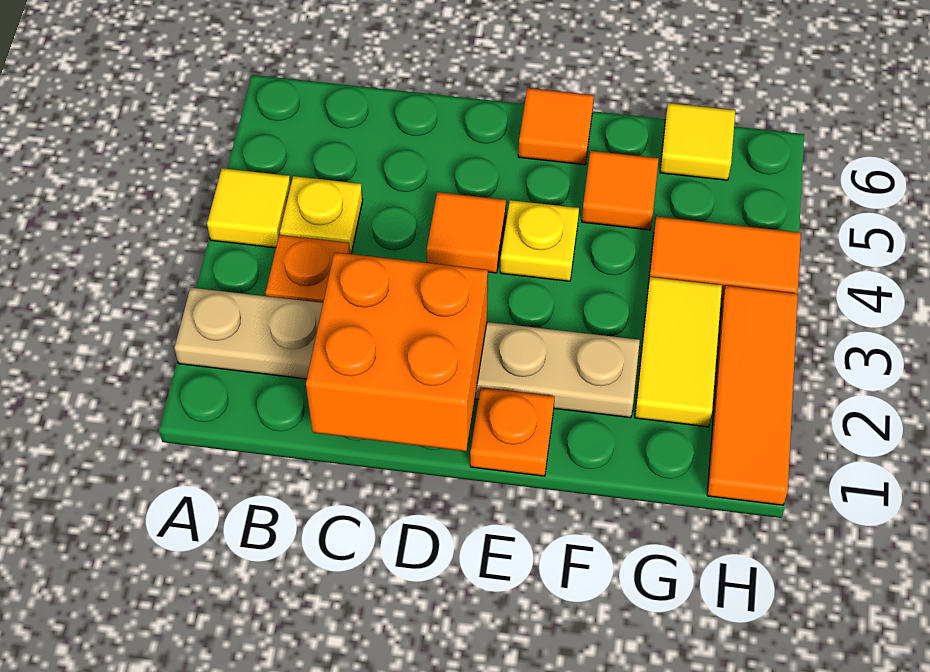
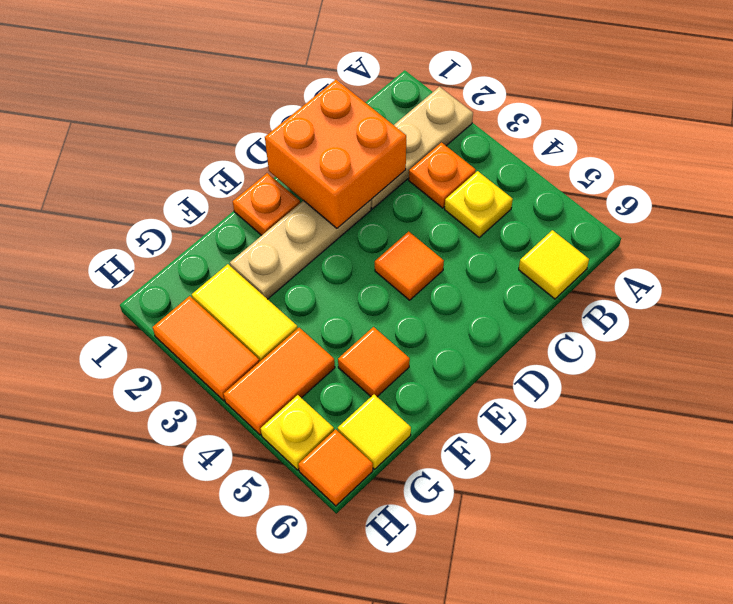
yellow tile A4 level 1 -> yellow tile B6 level 1
yellow plate E4 level 1 -> yellow plate H5 level 1
orange tile E6 level 1 -> orange tile H6 level 1
orange tile H1:H3 level 1 -> orange tile H2:H3 level 1

